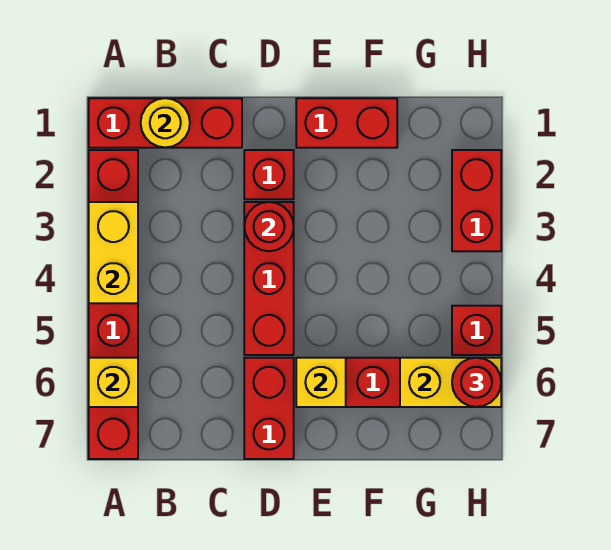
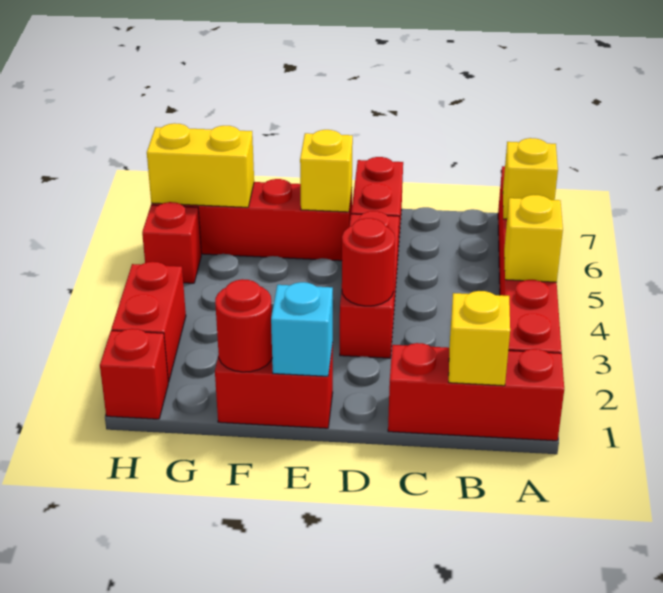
yellow brick A3:A4 level 2 -> yellow brick A4 level 2
yellow round brick B1 level 2 -> yellow brick B1 level 2
red brick D2 level 1 -> red brick H1 level 1
none -> cyan brick E1 level 2
red round brick H6 level 3 -> red round brick F1 level 2

